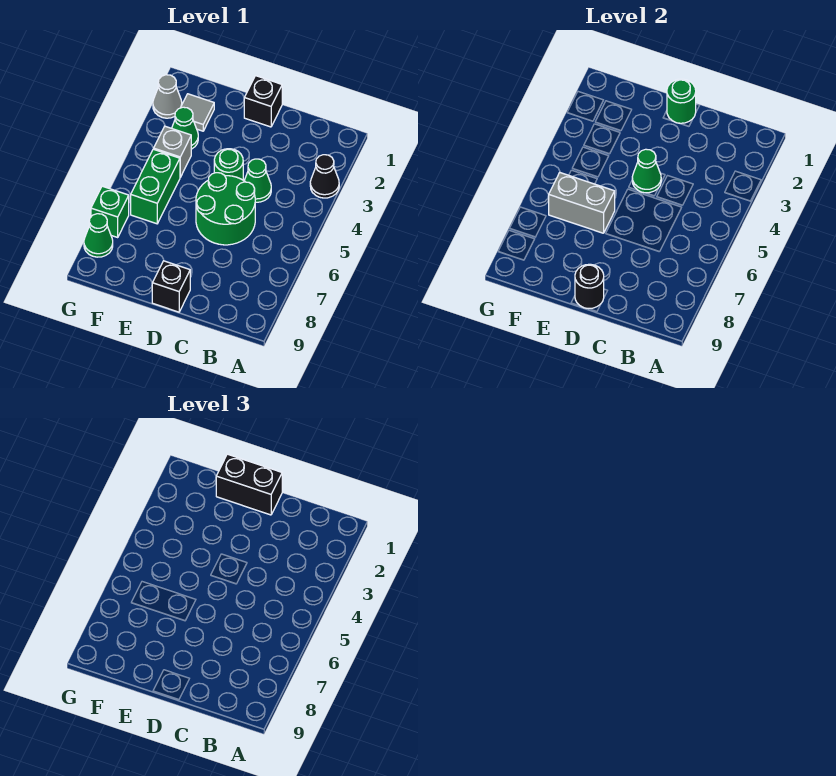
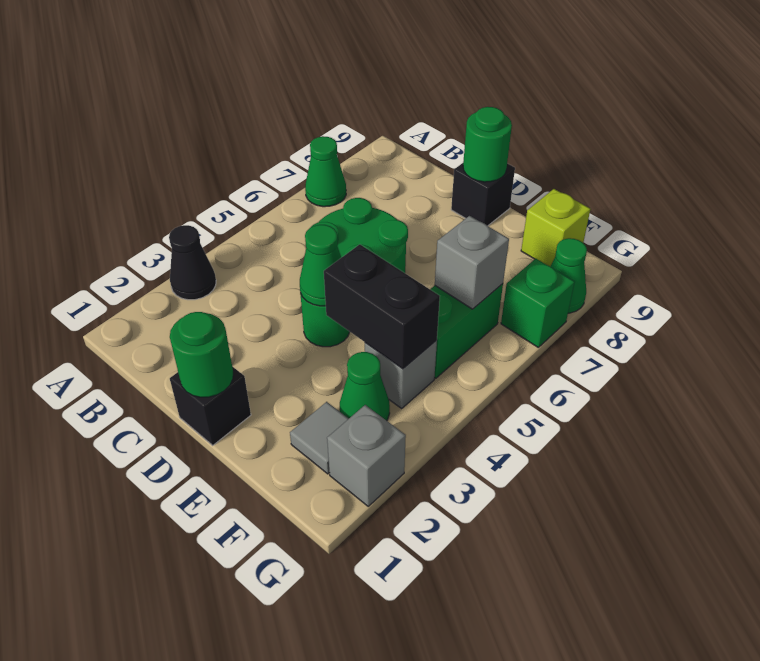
green cone C4 level 1 -> green cone A7 level 1
black brick D1:E1 level 3 -> black brick E4:F4 level 2
black round brick D9 level 2 -> green round brick D9 level 2
grey brick E6:F6 level 2 -> grey brick F6 level 2
none -> lime brick F9 level 1
grey cone G2 level 1 -> grey brick G2 level 1

